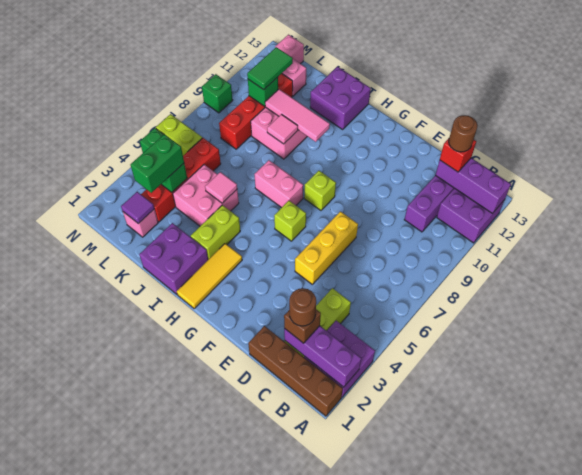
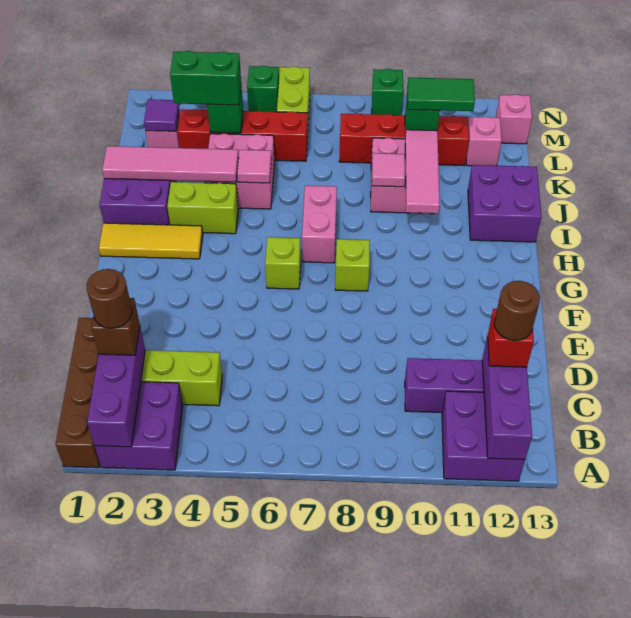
yellow brick E5:E7 level 1 -> none
none -> pink tile J1:J4 level 2

